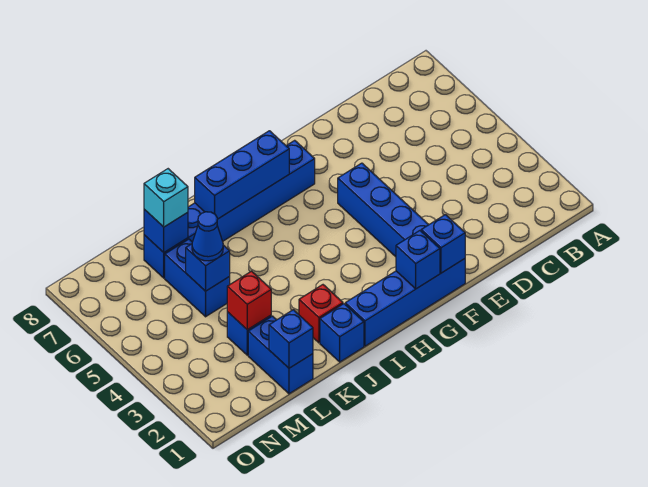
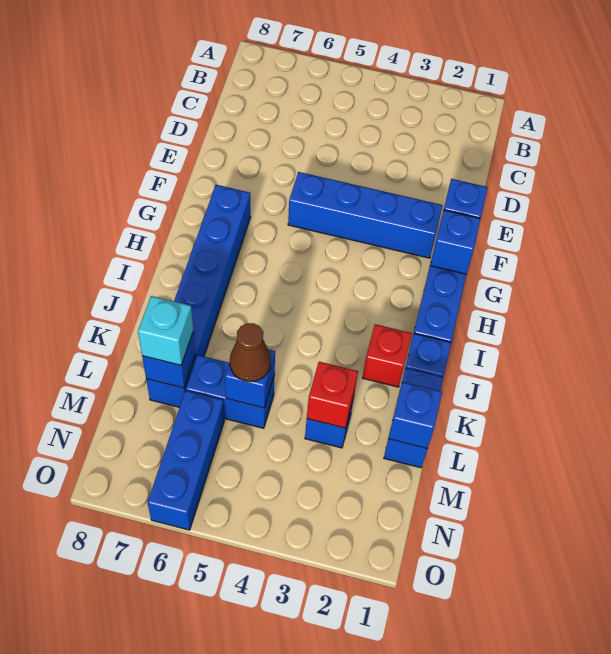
blue brick H7:J7 level 2 -> blue brick M6:O6 level 1
blue brick L1:L2 level 1 -> blue brick K1:L1 level 1
blue cone L5 level 3 -> brown cone L5 level 3

